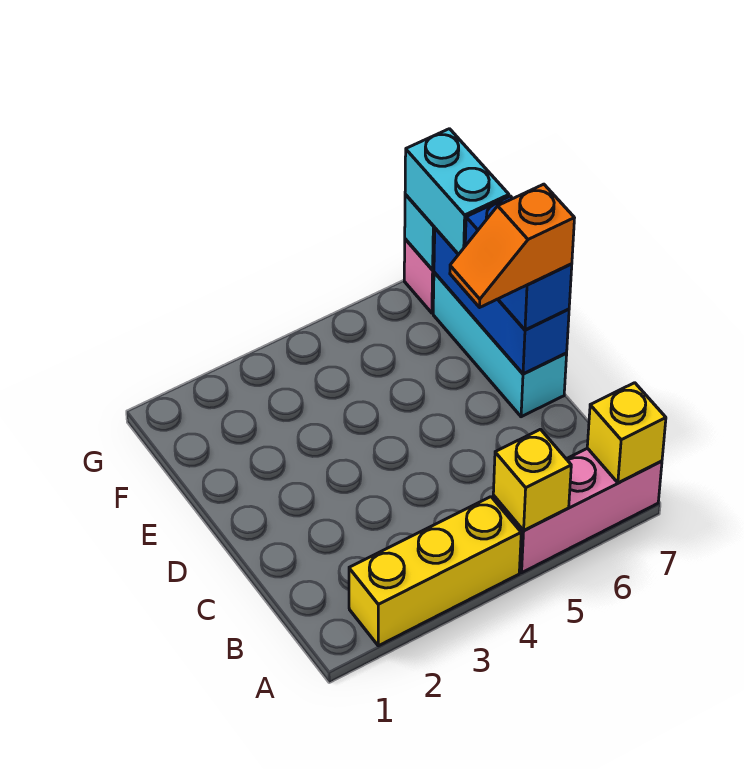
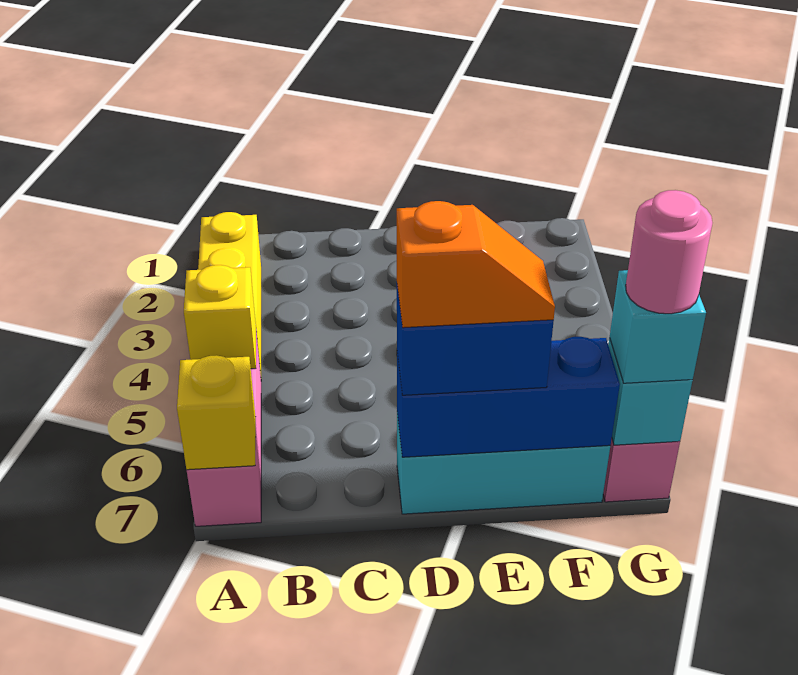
orange slope D6:D7 level 4 top 7 -> orange slope D7:E7 level 4 top D
cyan brick F7:G7 level 3 -> cyan brick G7 level 3
none -> pink round brick G7 level 4

